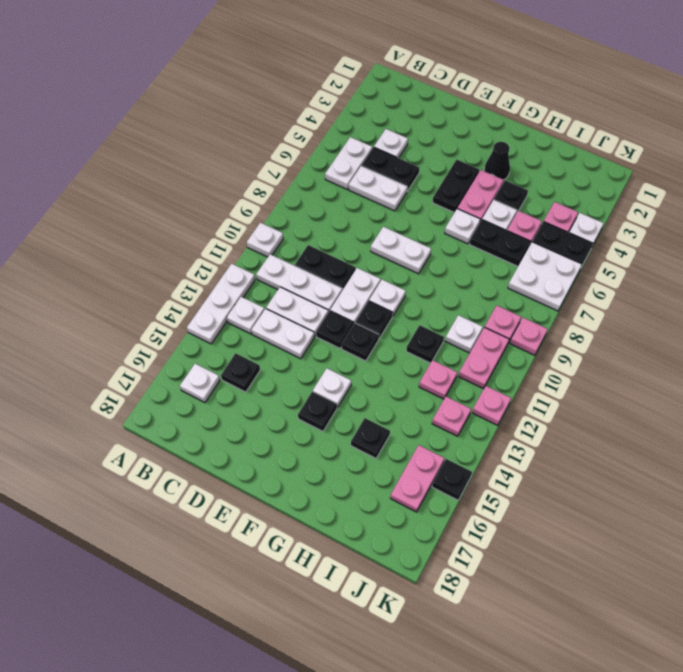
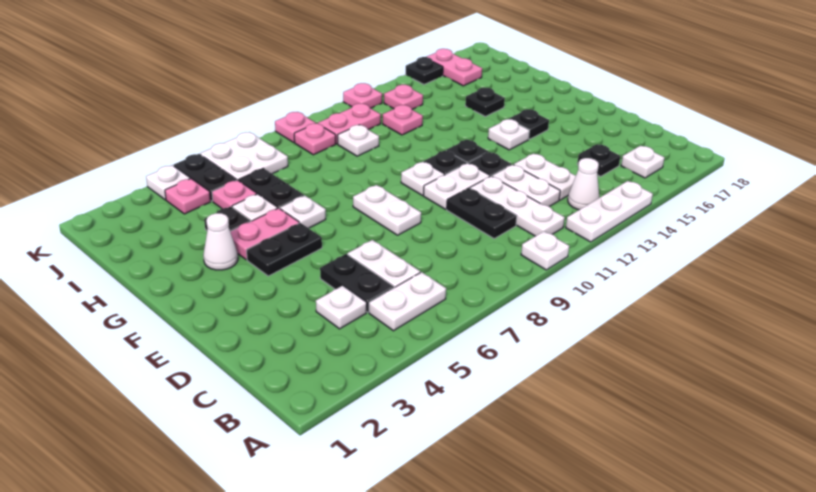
white plate B13 level 1 -> white cone B13 level 1
black cone G3 level 1 -> white cone G3 level 1
black plate H11 level 1 -> none
pink plate J15:J16 level 1 -> pink plate J16:K16 level 1

